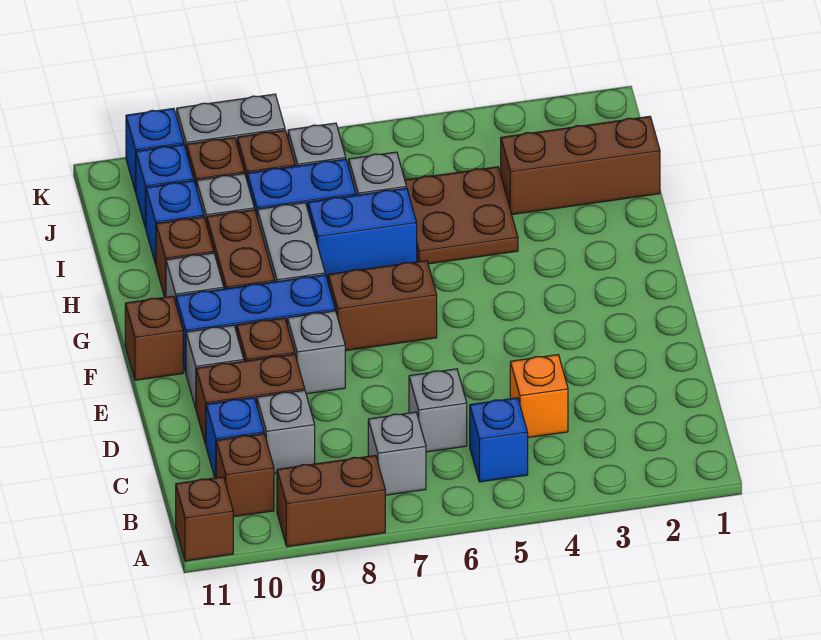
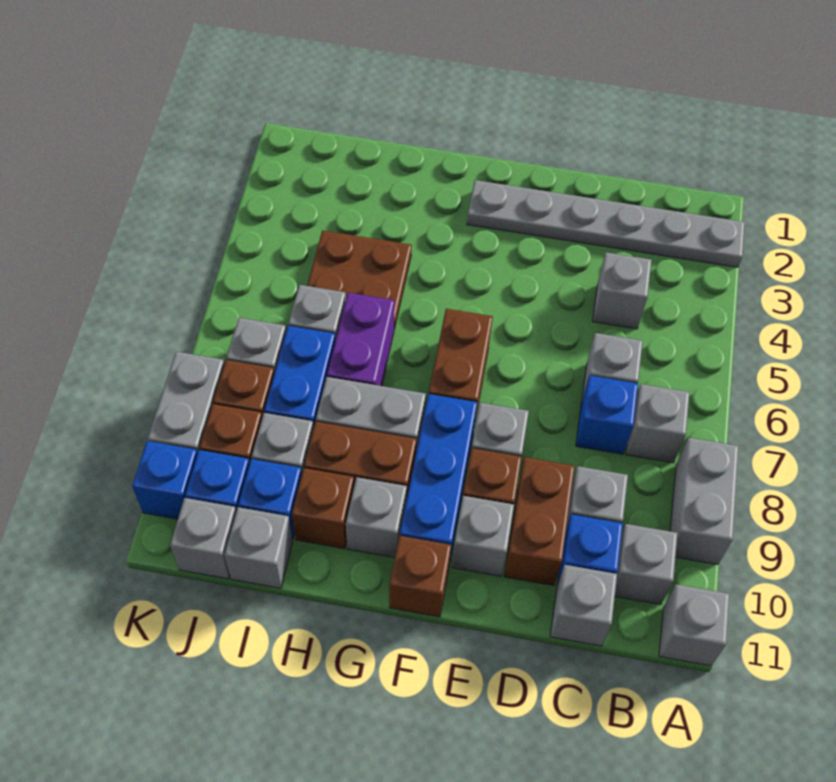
none -> grey plate A2:F2 level 1
brown brick A8:A9 level 1 -> grey brick A8:A9 level 1
brown brick A11 level 1 -> grey brick A11 level 1
blue brick B5 level 1 -> blue brick C7 level 1
brown brick B10 level 1 -> grey brick B10 level 1
orange brick C4 level 1 -> grey brick C4 level 1
none -> grey brick C11 level 1
blue brick H6:H7 level 1 -> purple brick H6:H7 level 1
brown brick I1:I3 level 1 -> none
none -> grey brick I11 level 1
none -> grey brick J11 level 1

